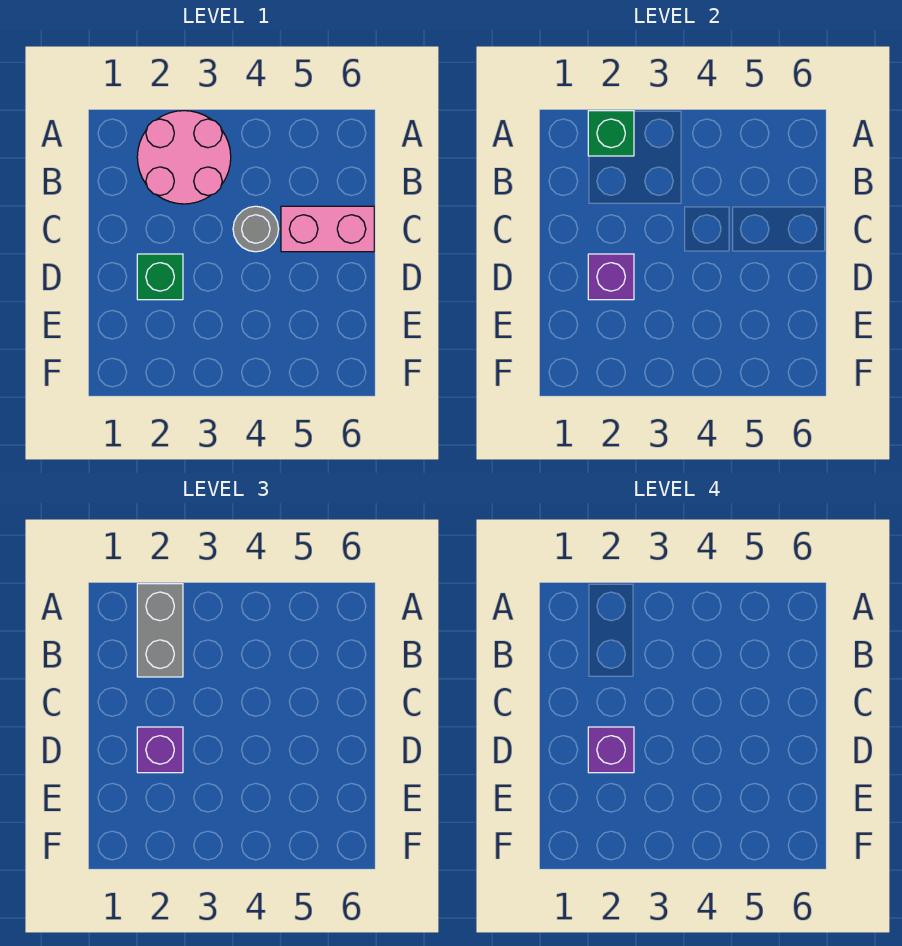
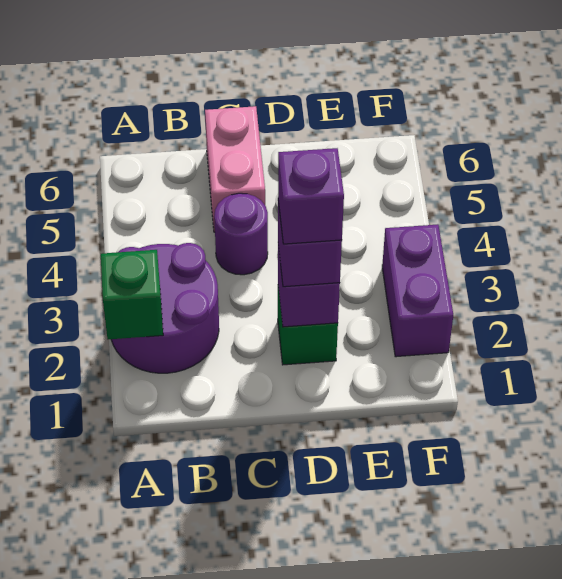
pink round brick A2:B3 level 1 -> purple round brick A2:B3 level 1
grey brick A2:B2 level 3 -> none
grey round brick C4 level 1 -> purple round brick C4 level 1
none -> purple brick F2:F3 level 1

